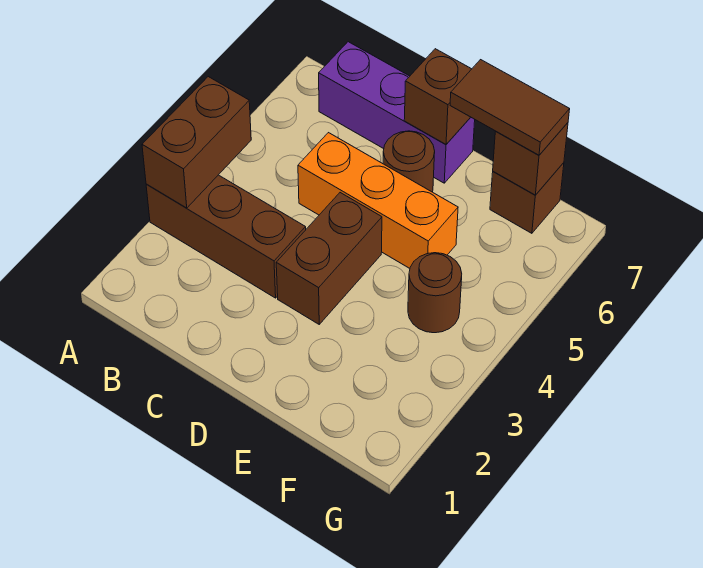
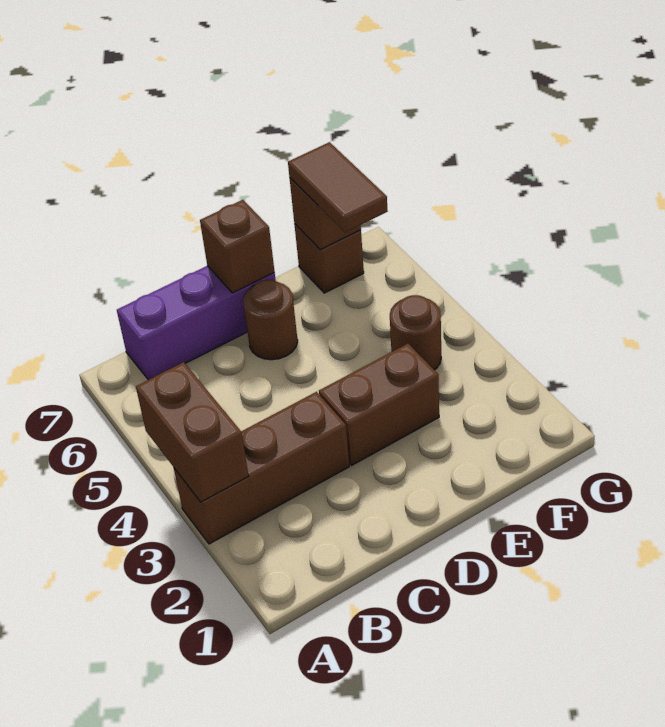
orange brick C5:E5 level 1 -> none
brown brick D3:D4 level 1 -> brown brick D3:E3 level 1
brown tile E7:F7 level 3 -> brown tile F6:F7 level 3

